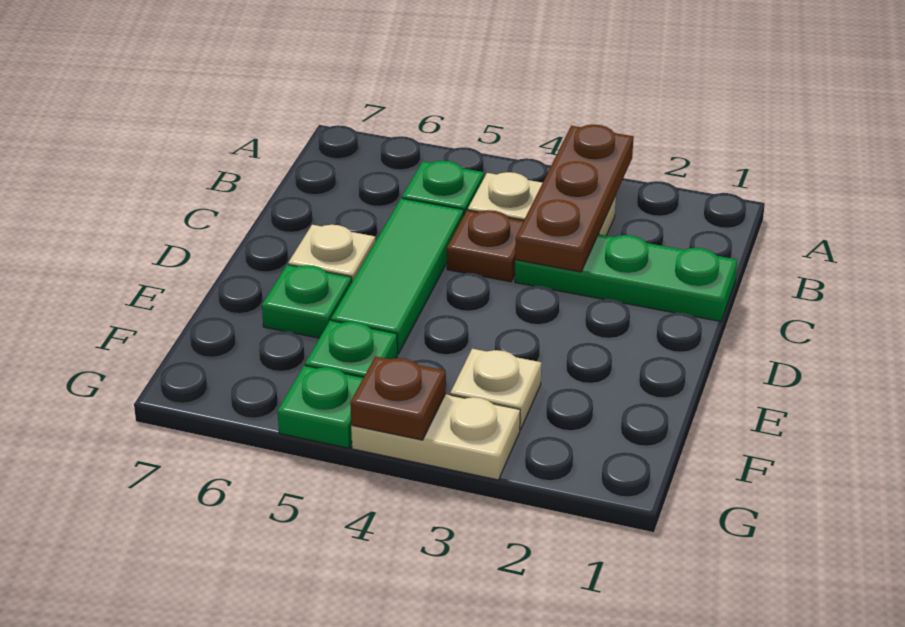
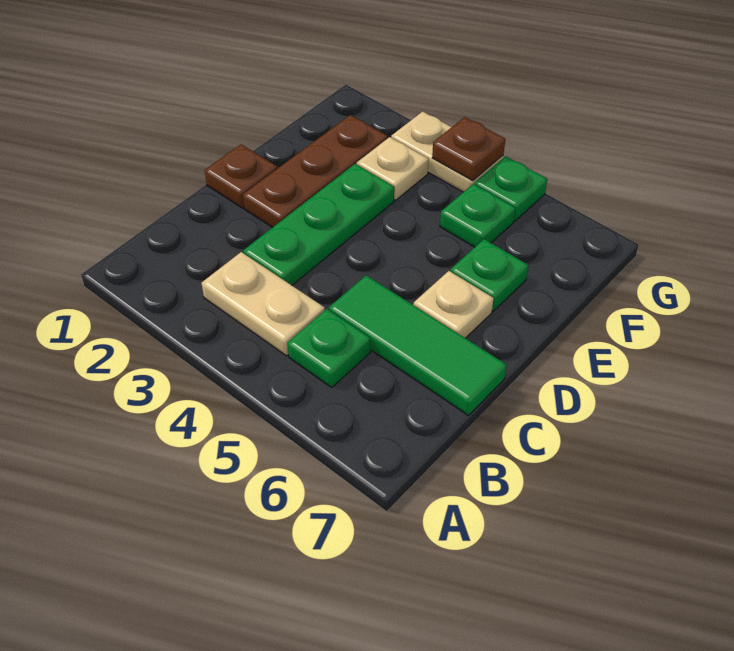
brown plate A3:C3 level 2 -> brown plate D2:F2 level 1
green plate C1:C3 level 1 -> green plate C3:E3 level 1
brown plate C4 level 1 -> brown plate D1 level 1
green tile C5:E5 level 1 -> green tile C5:C7 level 1

